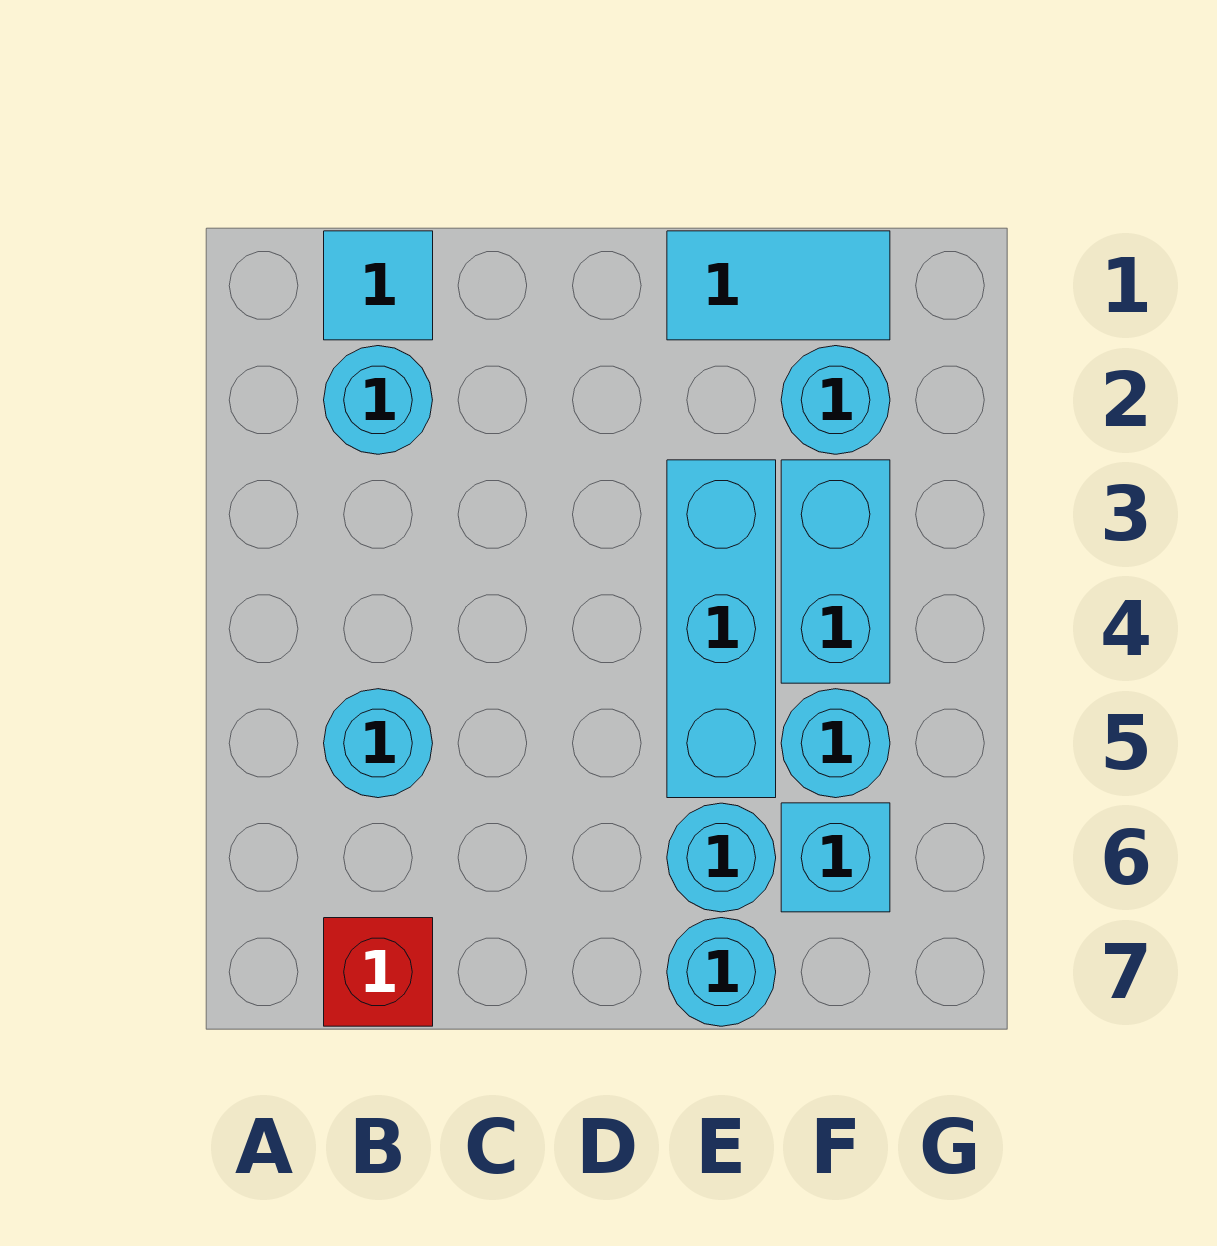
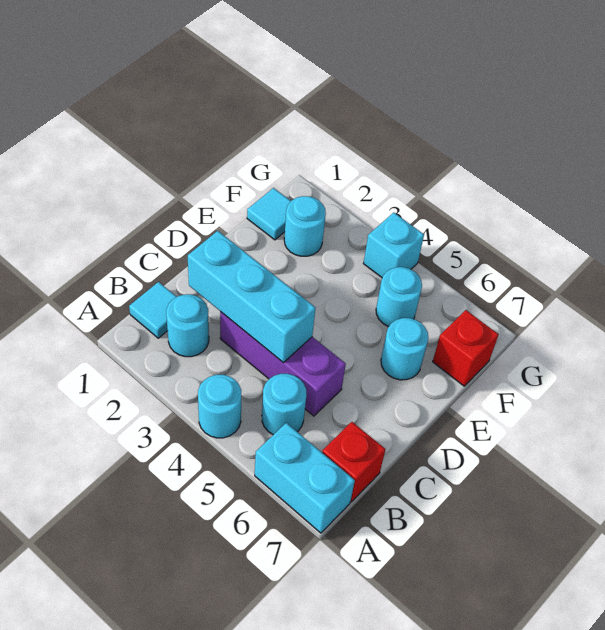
none -> purple brick C3:C5 level 1
cyan tile E1:F1 level 1 -> cyan tile F1 level 1
cyan brick E3:E5 level 1 -> cyan brick C2:C4 level 2
cyan round brick E7 level 1 -> cyan round brick A4 level 1
cyan brick F3:F4 level 1 -> cyan brick A6:A7 level 1
cyan brick F6 level 1 -> cyan brick G4 level 1
none -> red brick F7 level 1

